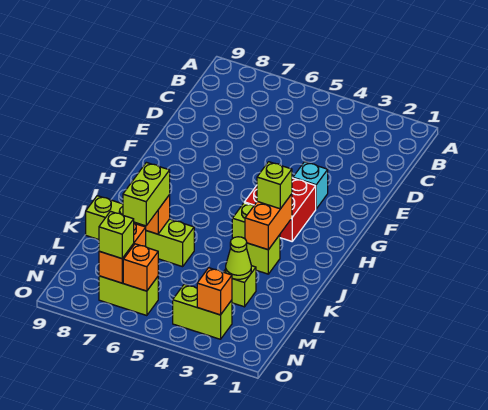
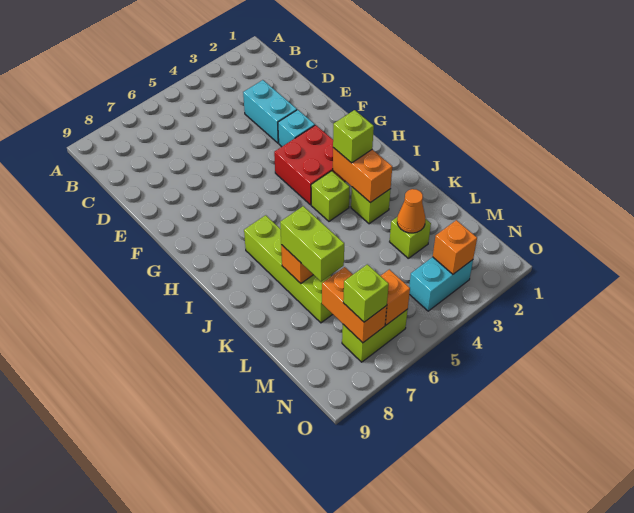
none -> cyan brick D3:E3 level 1
lime brick K6:K9 level 1 -> lime brick I7:L7 level 1
lime cone L3 level 2 -> orange cone L3 level 2
lime brick N3:N4 level 1 -> cyan brick N3:N4 level 1

